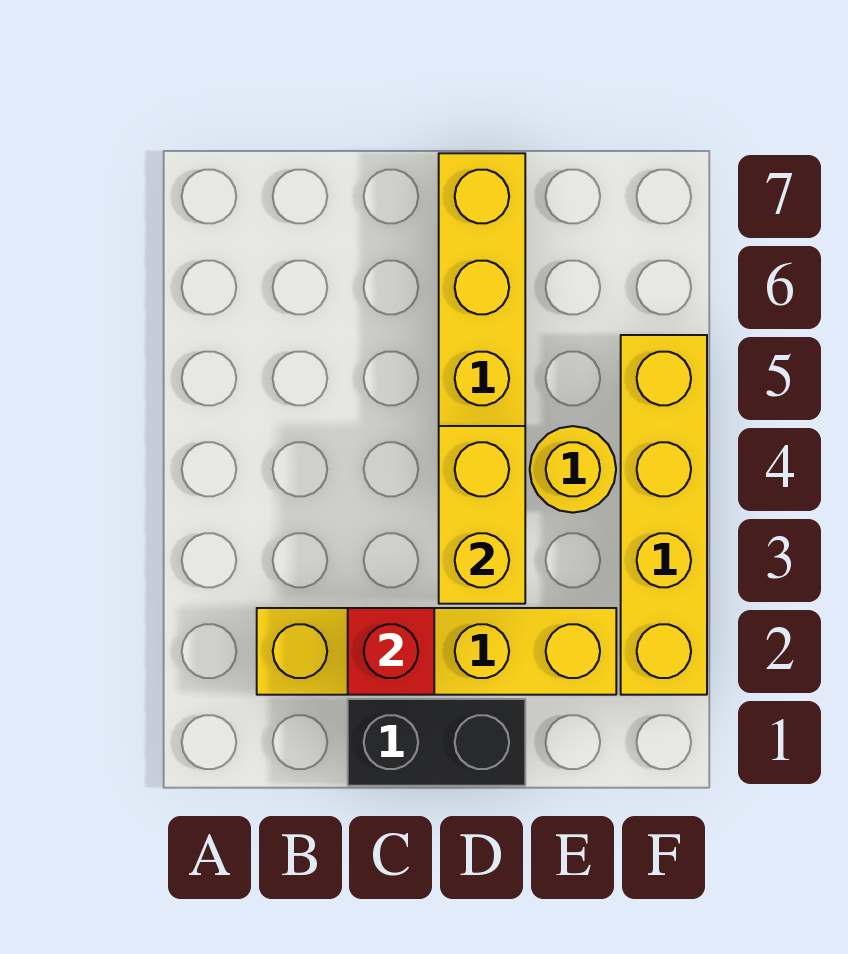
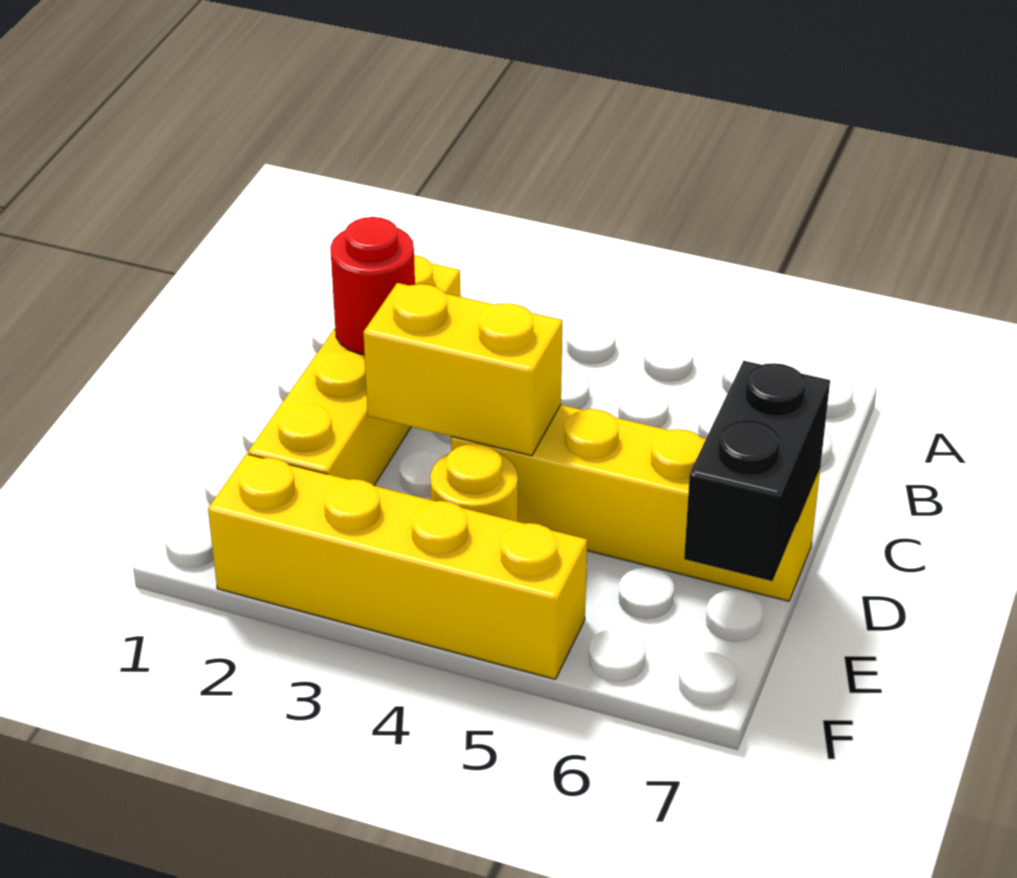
black brick C1:D1 level 1 -> black brick D7:E7 level 2
red brick C2 level 2 -> red round brick C2 level 2

